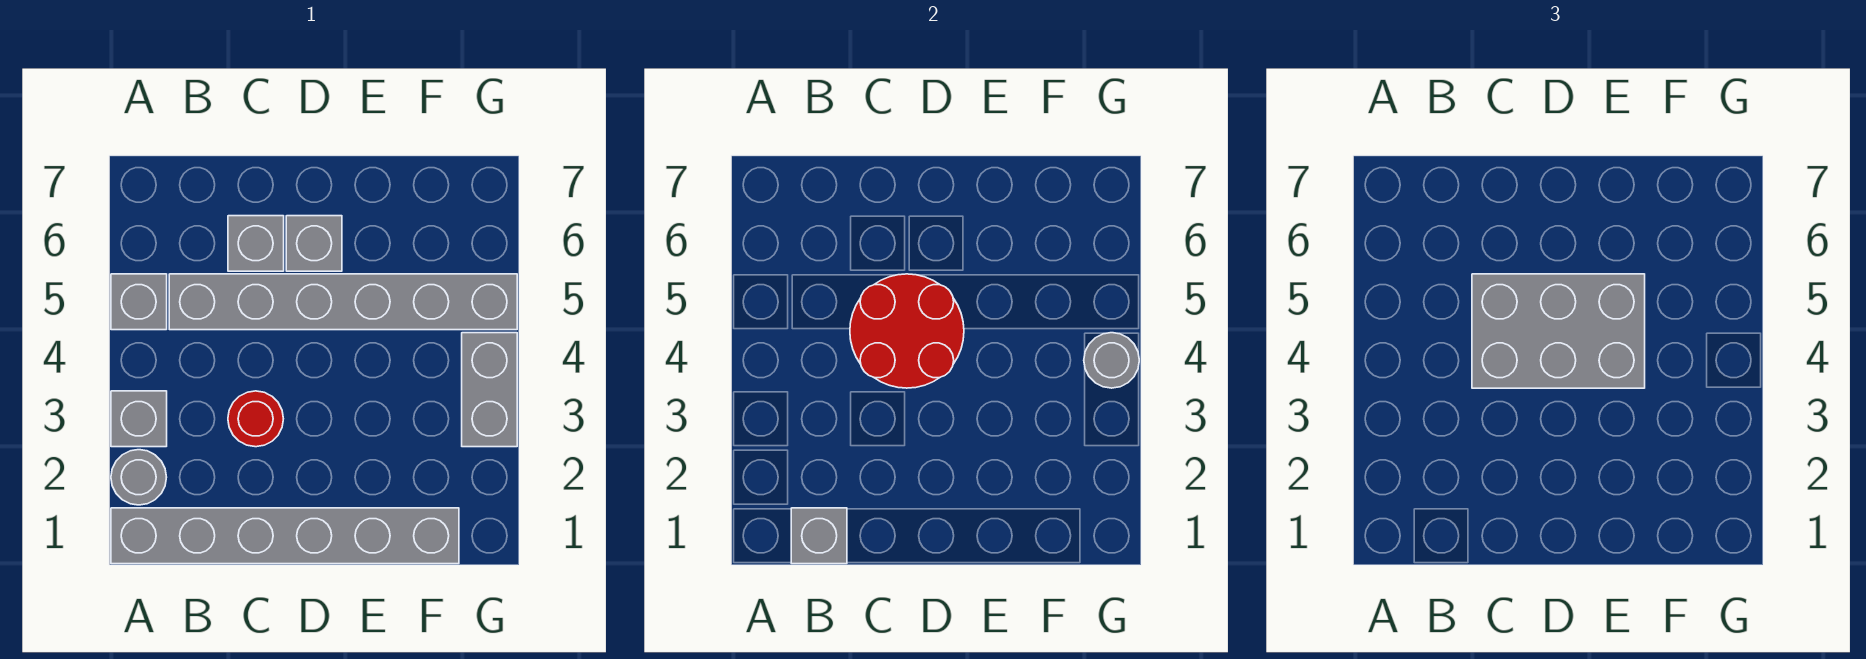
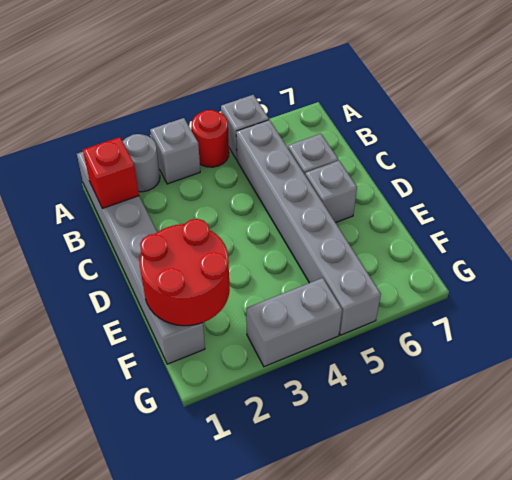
grey brick B1 level 2 -> red brick B1 level 2
red round brick C3 level 1 -> red round brick A4 level 1
red round brick C4:D5 level 2 -> red round brick E1:F2 level 2
grey brick C4:E5 level 3 -> none
grey round brick G4 level 2 -> none

